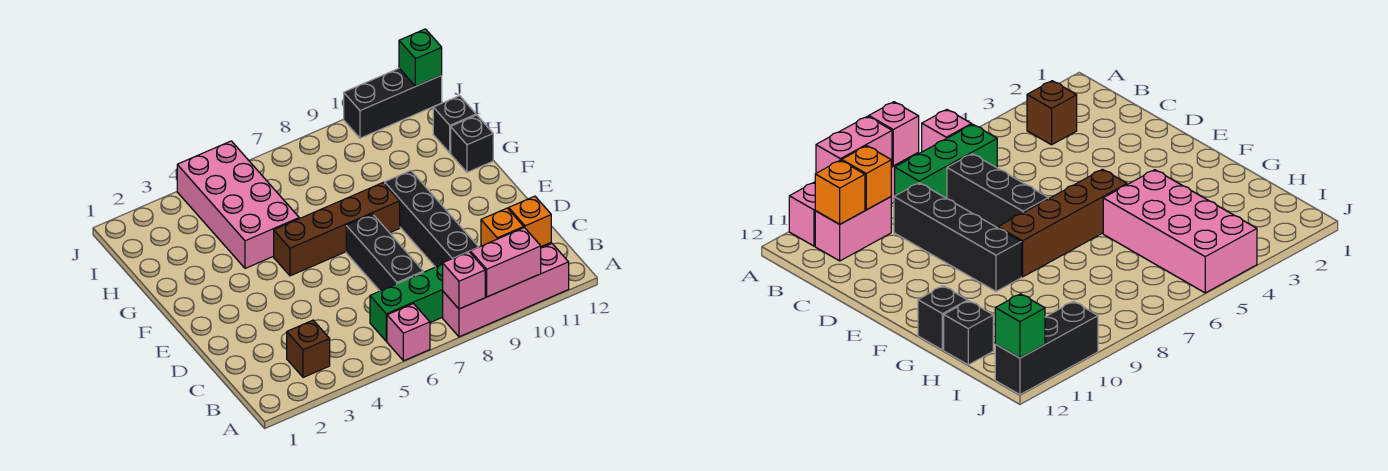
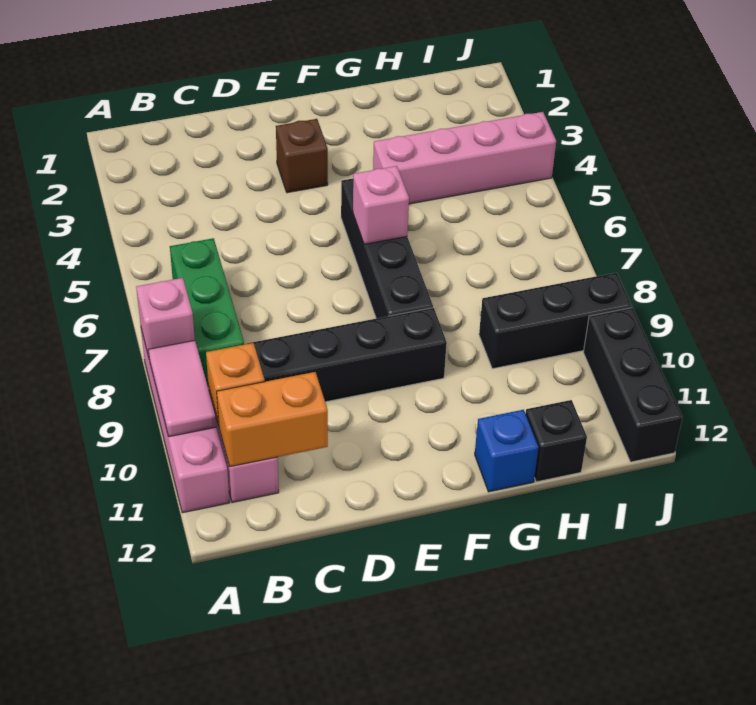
pink brick A6 level 1 -> pink brick F6 level 2
pink brick A9:A10 level 2 -> pink tile A9:A10 level 2
brown brick B3 level 1 -> brown brick E3 level 1
orange brick B11 level 2 -> orange brick B11:C11 level 2
black brick C7:E7 level 1 -> black brick H9:J9 level 1
brown brick F5:F8 level 1 -> black brick F5:F8 level 1
pink brick G4:J5 level 1 -> pink brick G4:J4 level 1
black brick G12 level 1 -> blue brick G12 level 1
green brick J12 level 2 -> none

